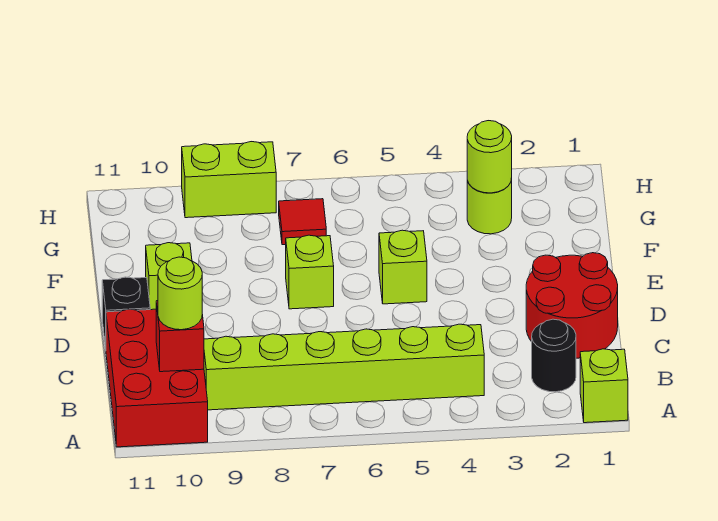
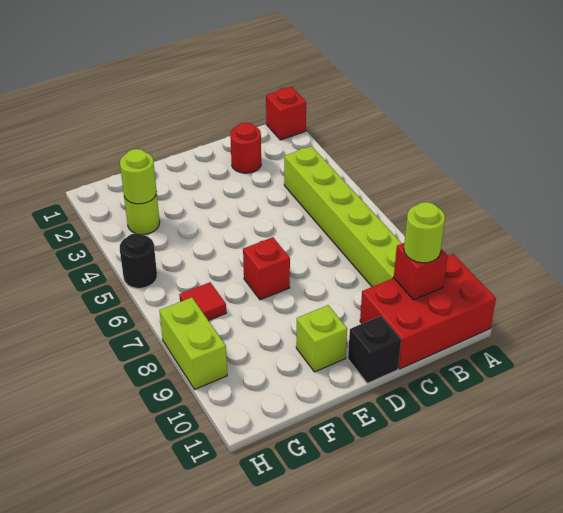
lime brick A1 level 1 -> red brick A1 level 1
black round brick B2 level 1 -> black round brick H5 level 1
red round brick C1:D2 level 1 -> red round brick C2 level 1
lime brick E5 level 1 -> none
lime brick E7 level 1 -> red brick E7 level 1

